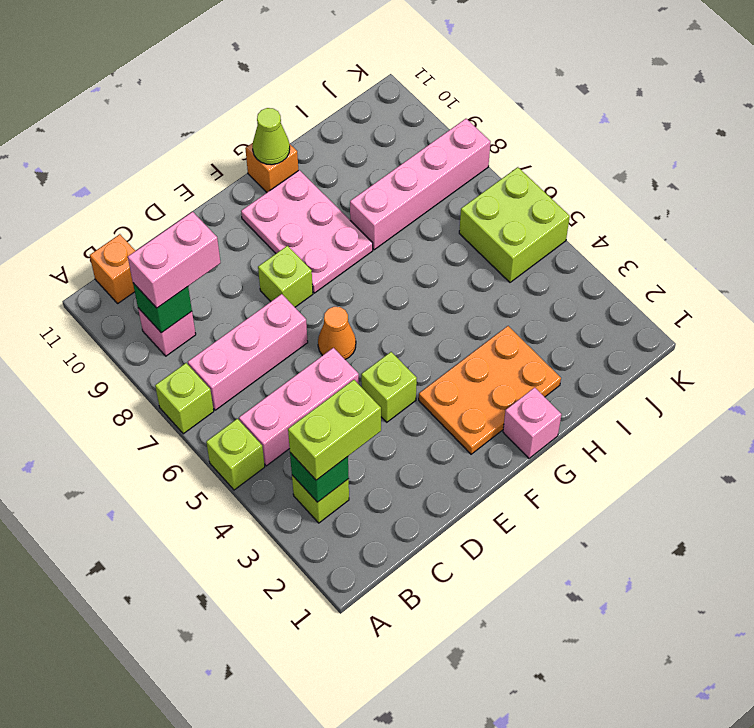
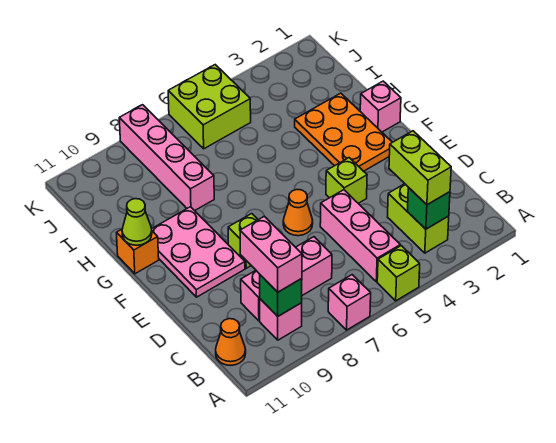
lime brick A7 level 1 -> pink brick A7 level 1
lime brick B3 level 1 -> lime brick B3:C3 level 1
pink brick B7:D7 level 1 -> pink brick C7:C9 level 1
orange brick B11 level 1 -> orange cone B11 level 1
pink plate F8:G10 level 1 -> pink plate E9:G10 level 1

